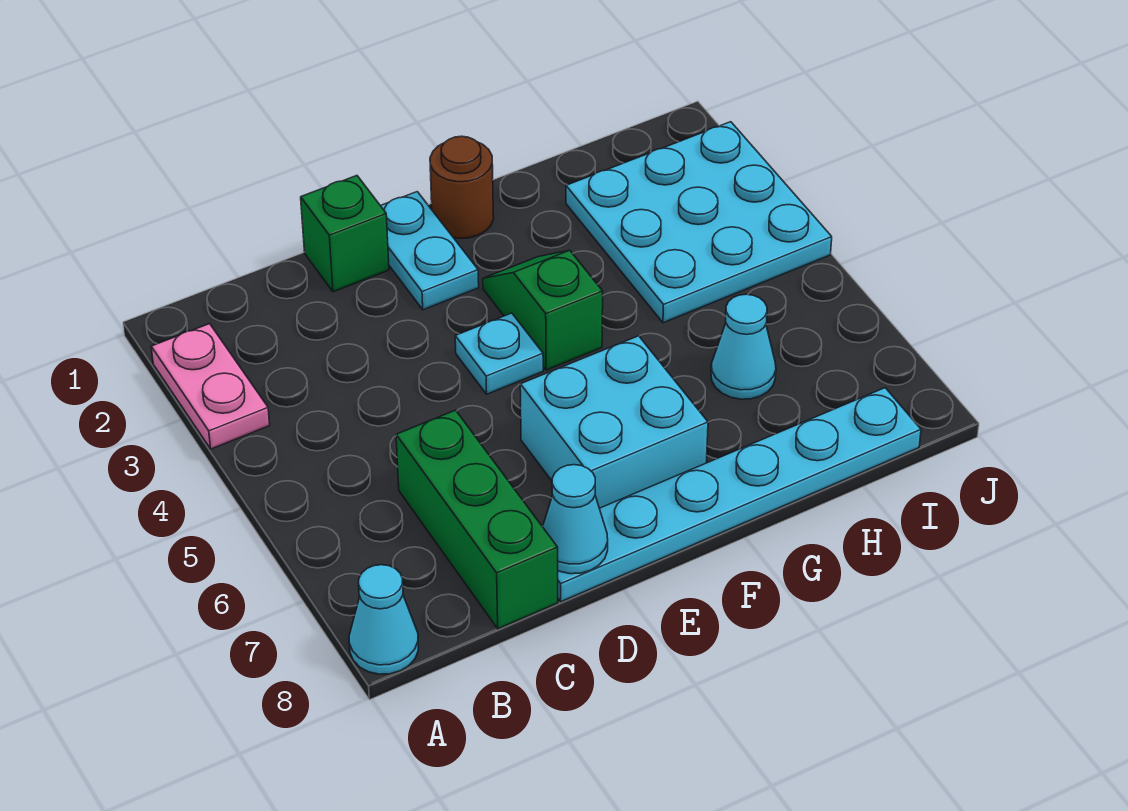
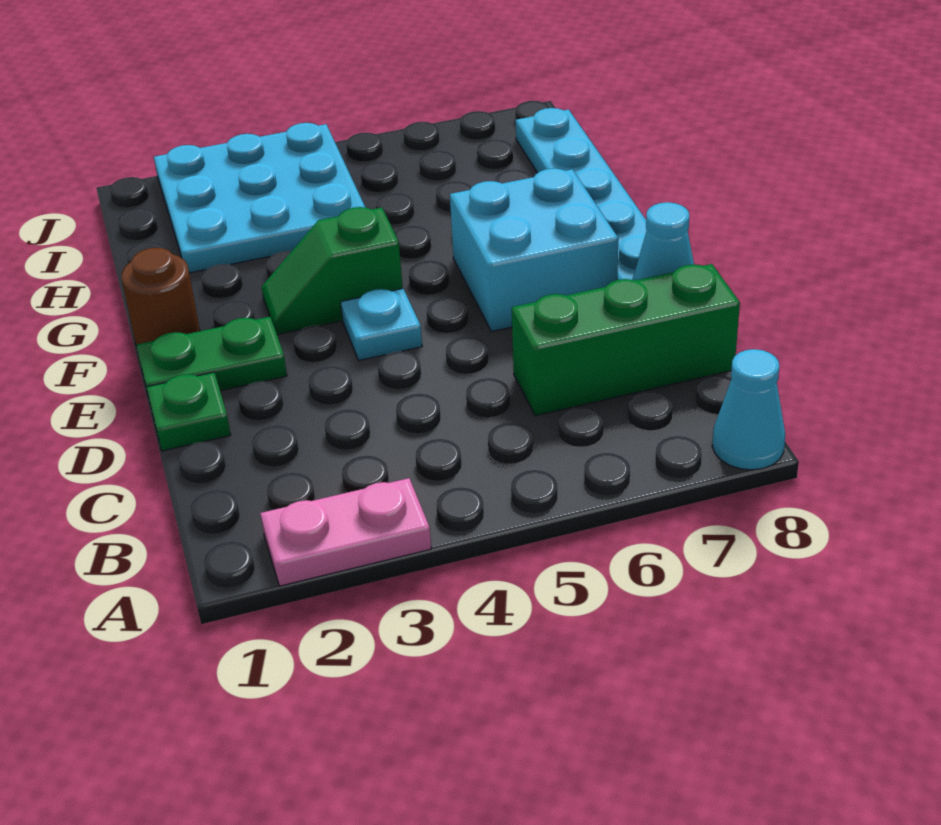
green brick D1 level 1 -> green plate D1 level 1
cyan plate E1:E2 level 1 -> green plate E1:E2 level 1
cyan cone H6 level 1 -> none

